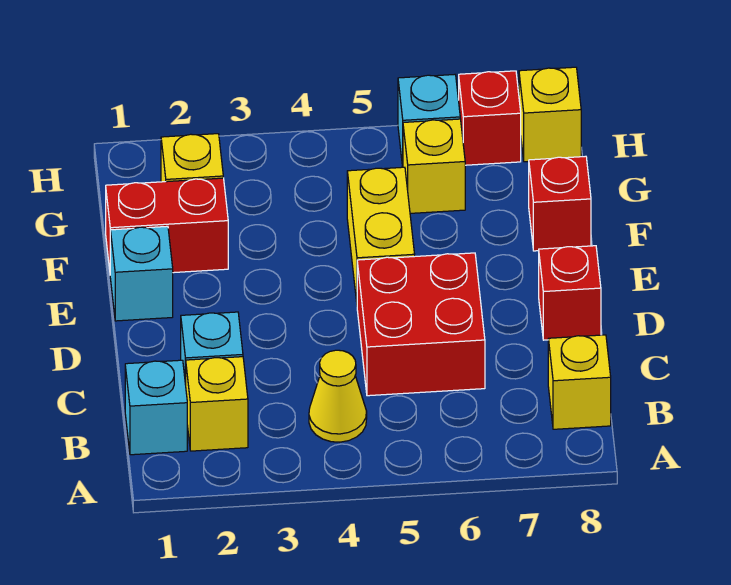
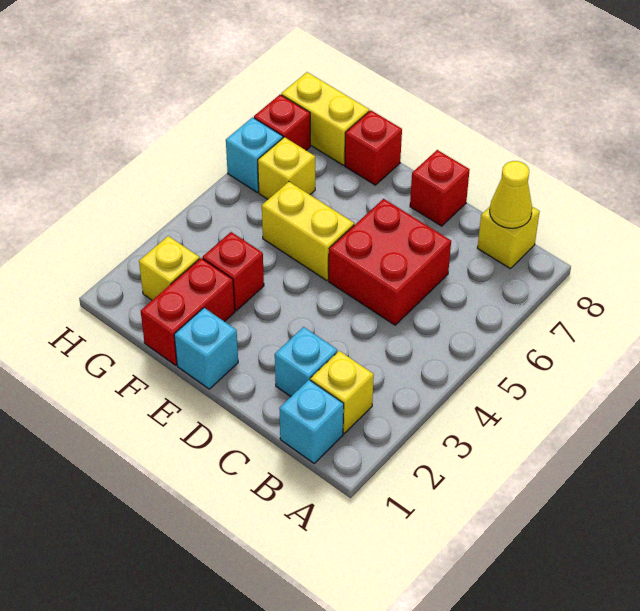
yellow cone B4 level 1 -> yellow cone B8 level 2
none -> red brick F3 level 1
yellow brick H8 level 1 -> yellow brick G8:H8 level 1

